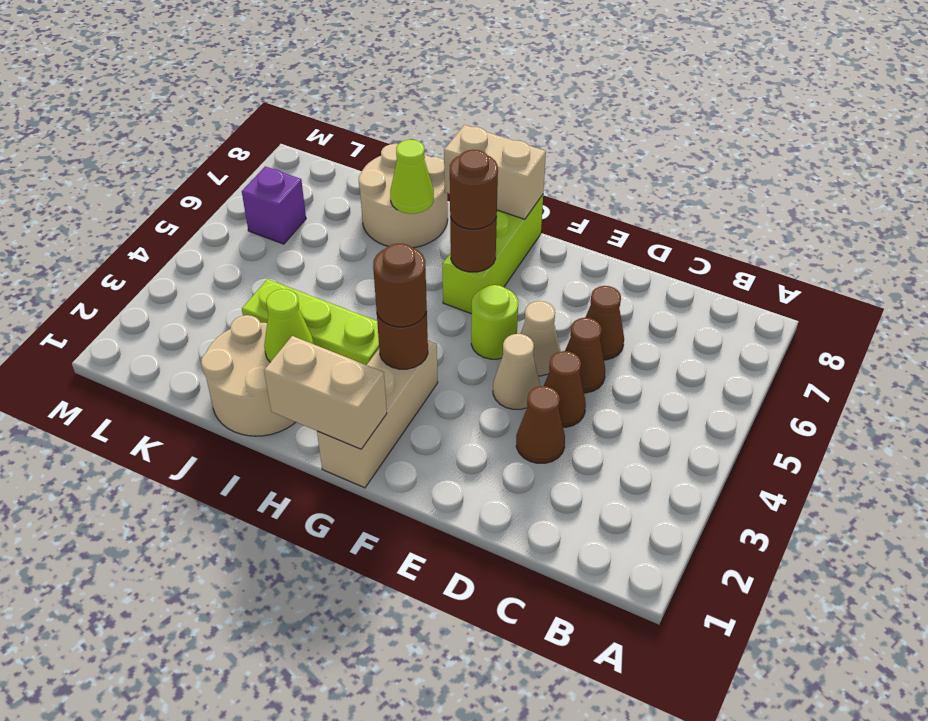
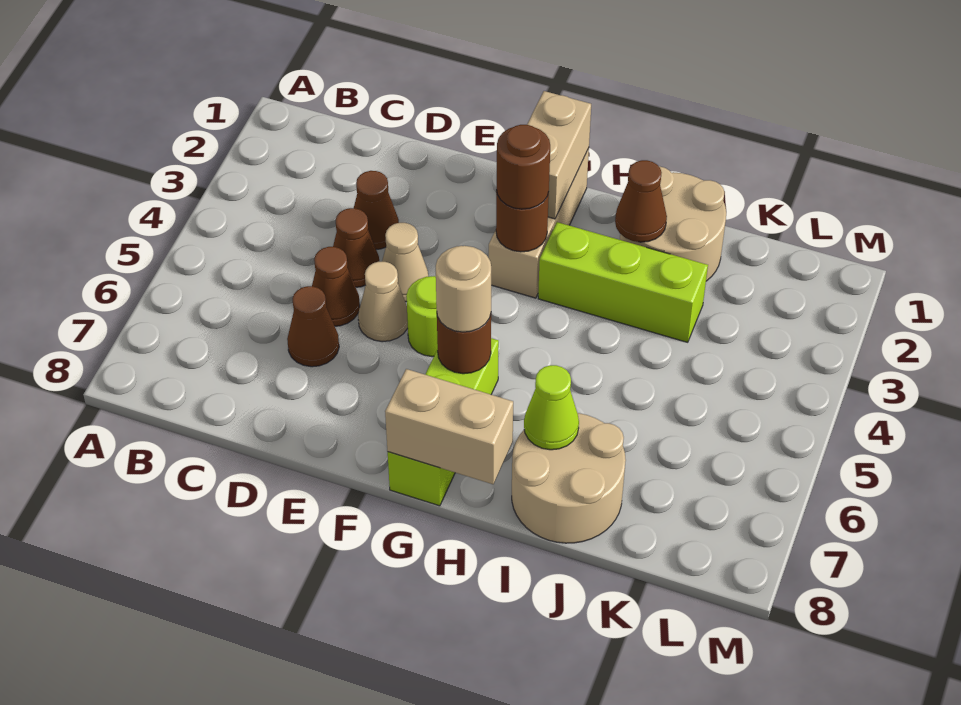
tan brick G1:H1 level 2 -> tan brick G1:G2 level 2
brown round brick G6 level 3 -> tan round brick G6 level 3
lime cone I2 level 2 -> brown cone I2 level 2
purple brick L6 level 1 -> none

